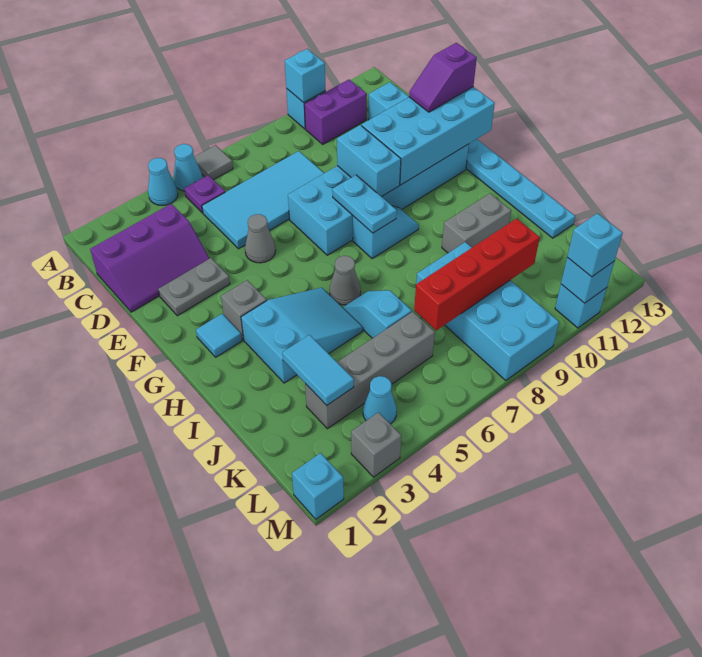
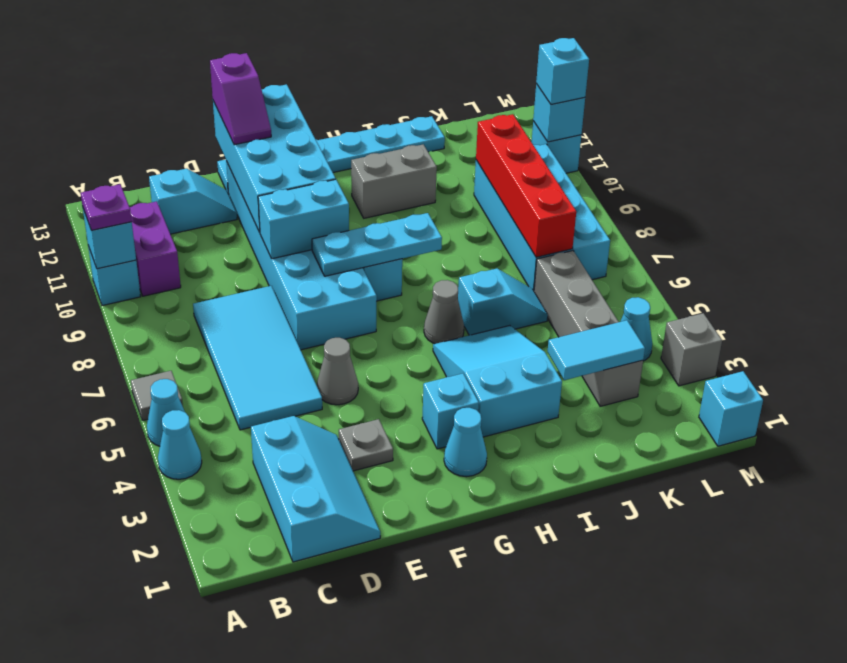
purple plate B5 level 1 -> purple plate A10 level 3
purple slope C1:D3 level 1 top C -> cyan slope C1:D3 level 1 top C
grey plate E2:E3 level 1 -> grey plate E3 level 1
cyan plate F8:G8 level 2 -> cyan plate F8:H8 level 2
cyan tile G2 level 1 -> cyan cone G2 level 1
grey brick G3 level 1 -> cyan brick G3 level 1
cyan slope I6:J6 level 1 top J -> cyan slope I6:J6 level 1 top I
grey brick I10:I11 level 1 -> grey brick H11:I11 level 1
cyan brick J8:M9 level 1 -> cyan brick K7:L10 level 1

